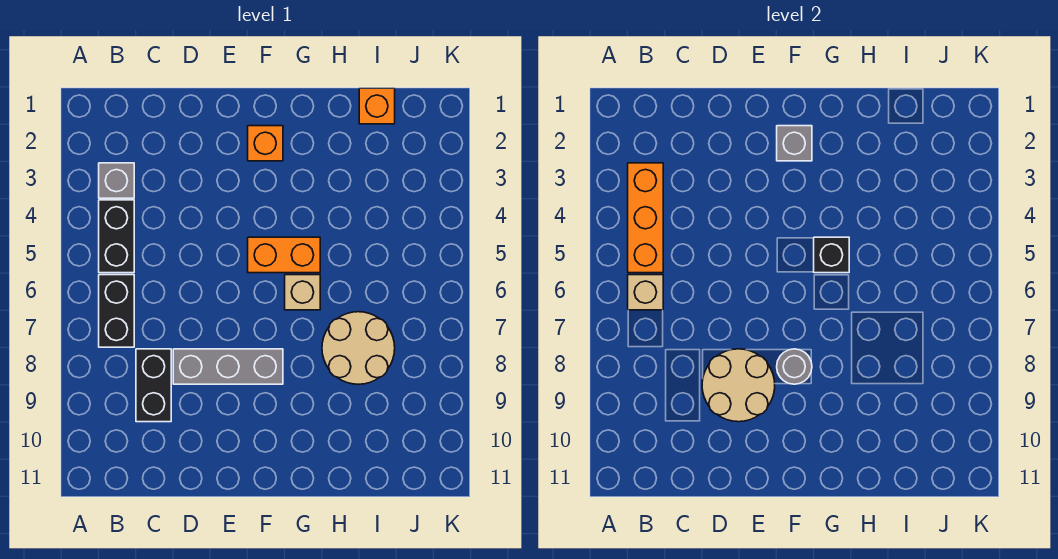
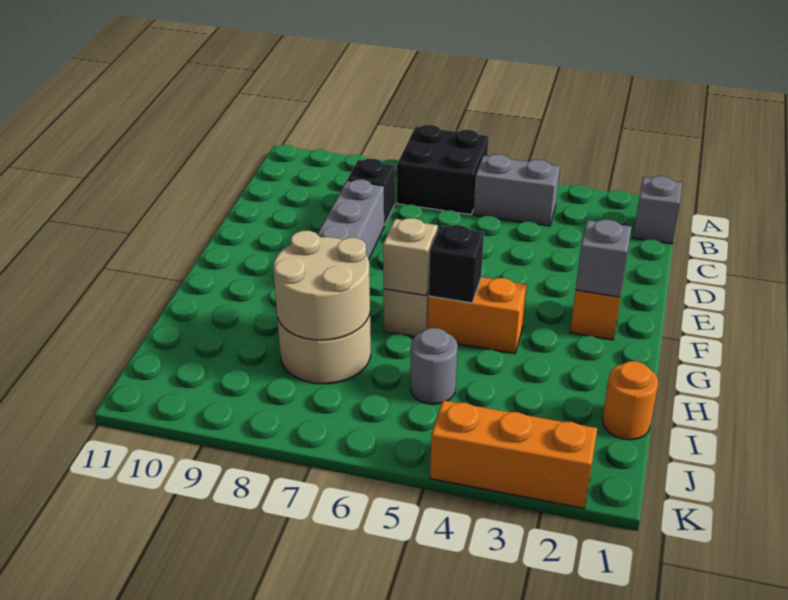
grey brick B3 level 1 -> grey brick B1 level 1
orange brick B3:B5 level 2 -> orange brick K2:K4 level 1
black brick B4:B5 level 1 -> grey brick B4:B5 level 1
black brick B6:B7 level 1 -> black brick A6:B7 level 1
tan brick B6 level 2 -> tan brick G6 level 2
black brick C8:C9 level 1 -> black brick C8 level 1
tan round brick D8:E9 level 2 -> tan round brick H7:I8 level 2
orange brick F5:G5 level 1 -> orange brick G4:G5 level 1
grey round brick F8 level 2 -> grey round brick I5 level 1
orange brick I1 level 1 -> orange round brick I1 level 1

